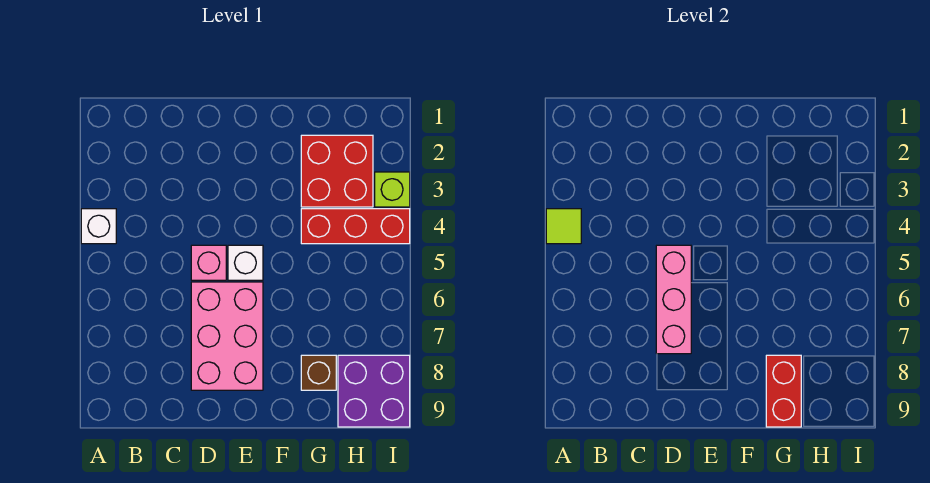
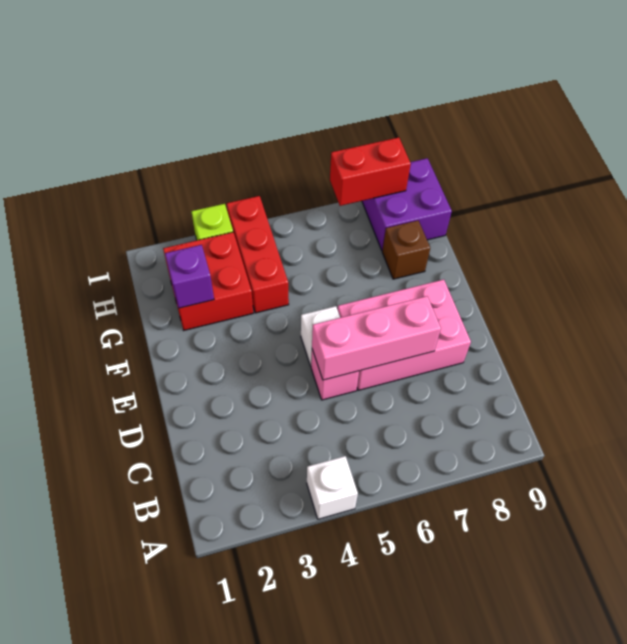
lime tile A4 level 2 -> none
none -> purple brick G2 level 2
red brick G8:G9 level 2 -> red brick I7:I8 level 2

